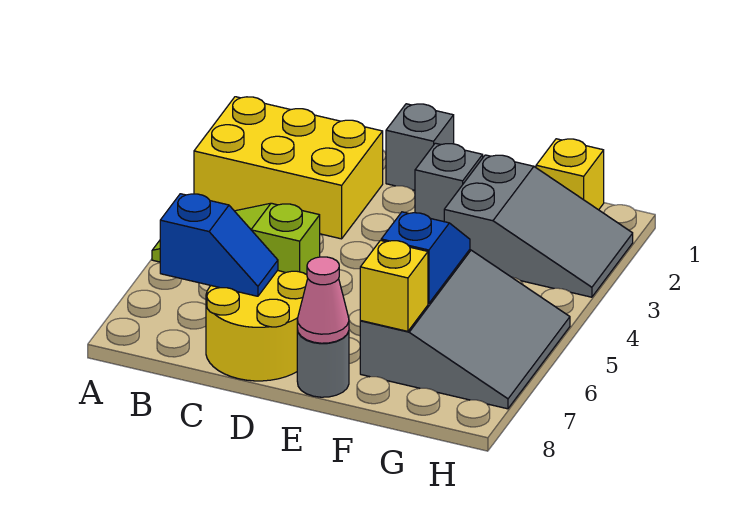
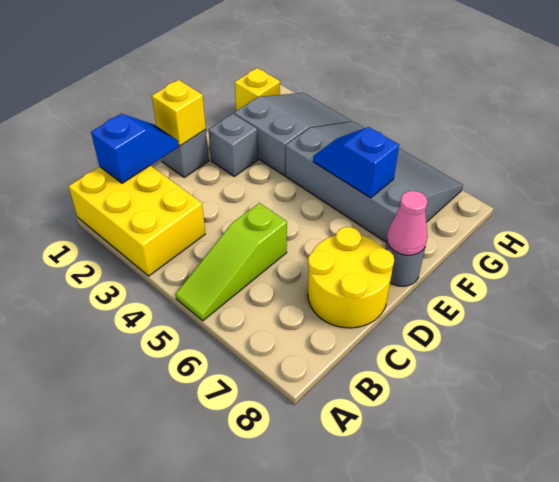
yellow brick A2:C3 level 1 -> yellow brick A1:B3 level 1
blue slope B7:C7 level 2 top B -> blue slope B1:C1 level 2 top B
grey slope F5:H7 level 1 top F -> grey slope F4:H7 level 1 top F
yellow brick F7 level 2 -> yellow brick D1 level 2

